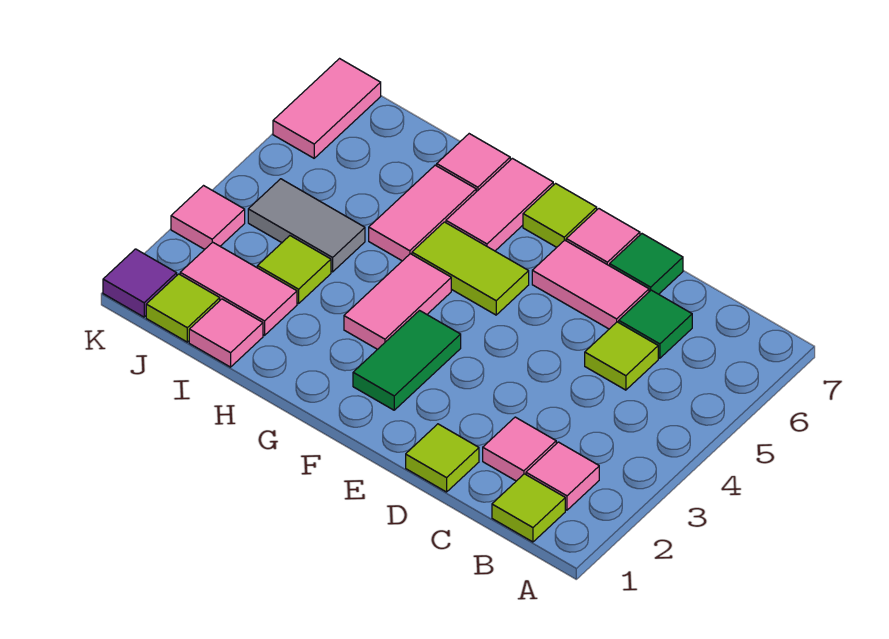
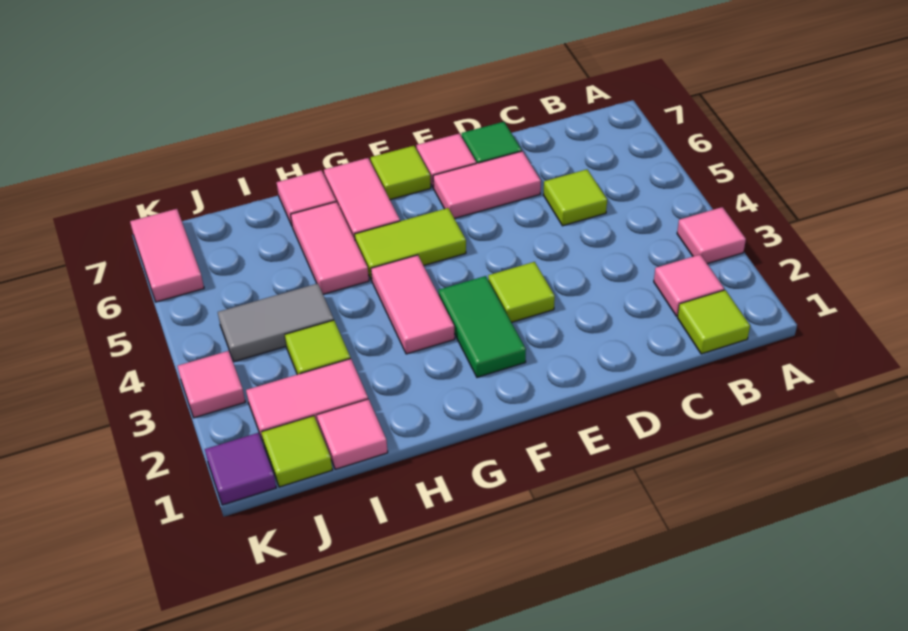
pink tile C2 level 1 -> pink tile A3 level 1
green tile C6 level 1 -> none
lime tile D1 level 1 -> lime tile E3 level 1

